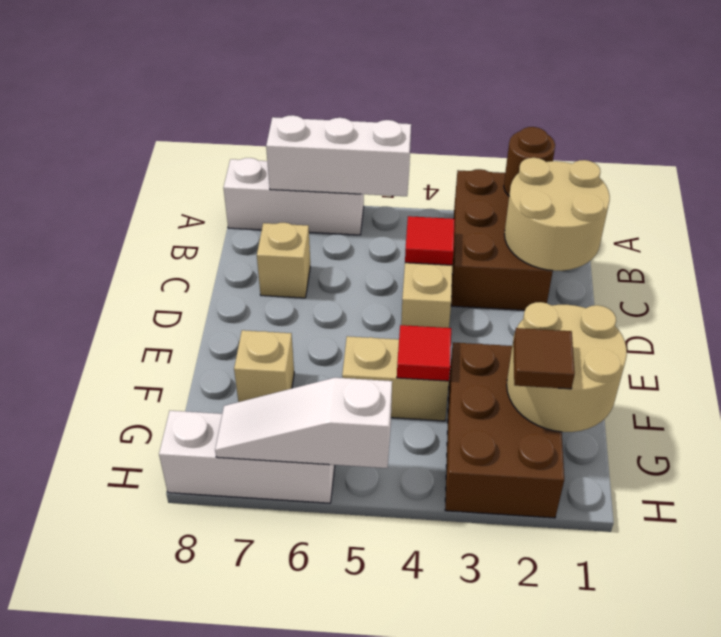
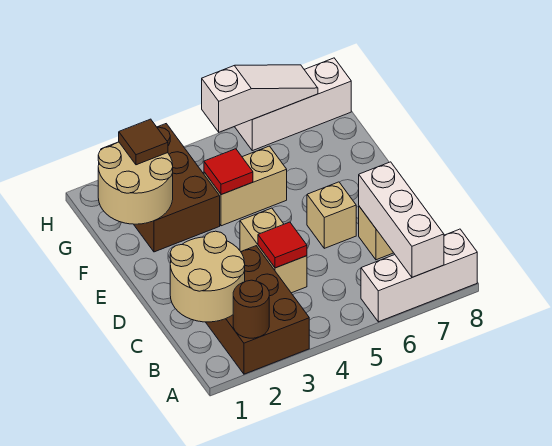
white brick A5:A7 level 2 -> white brick A7:C7 level 2
tan brick F7 level 1 -> tan brick D6 level 1

